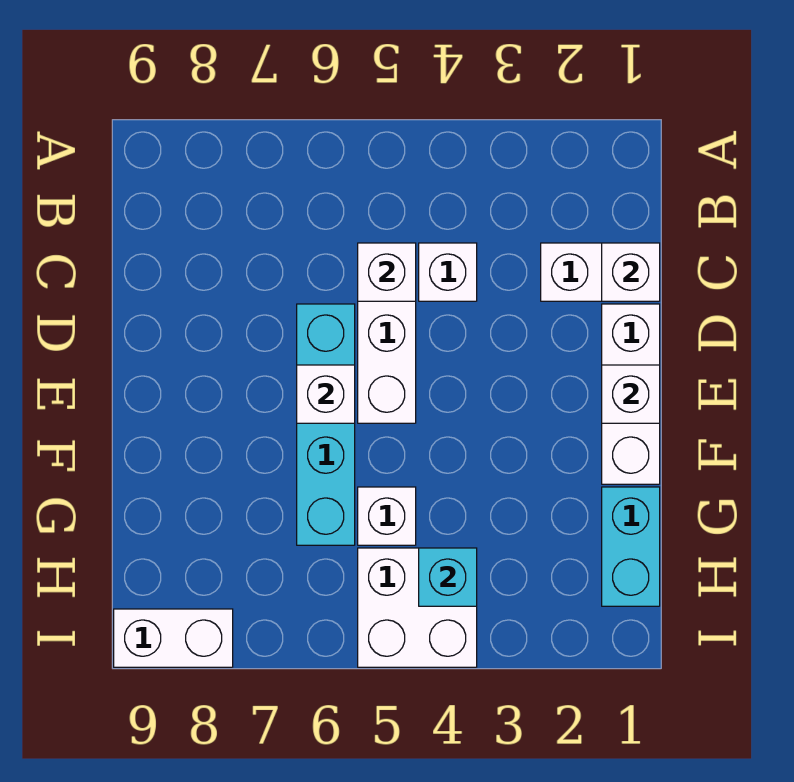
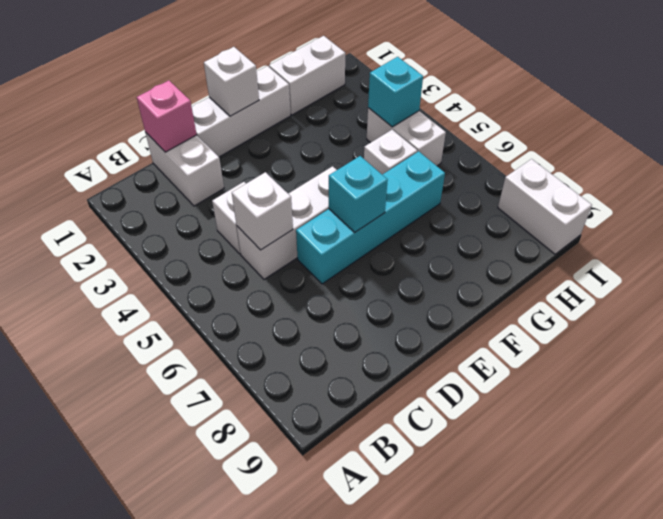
white brick C1 level 2 -> pink brick C1 level 2
white brick E6 level 2 -> cyan brick E6 level 2
cyan brick G1:H1 level 1 -> white brick G1:H1 level 1
white brick H4:I5 level 1 -> white brick H4:H5 level 1

